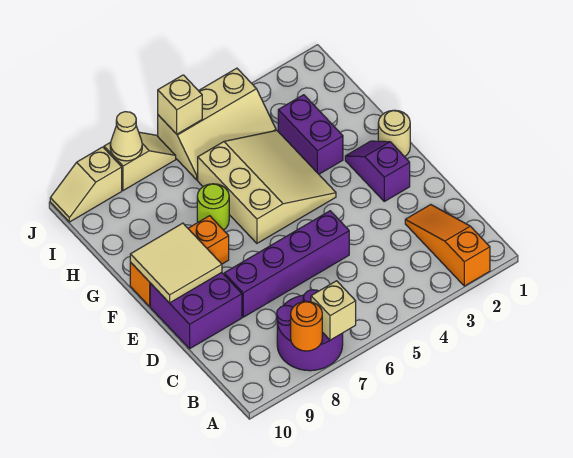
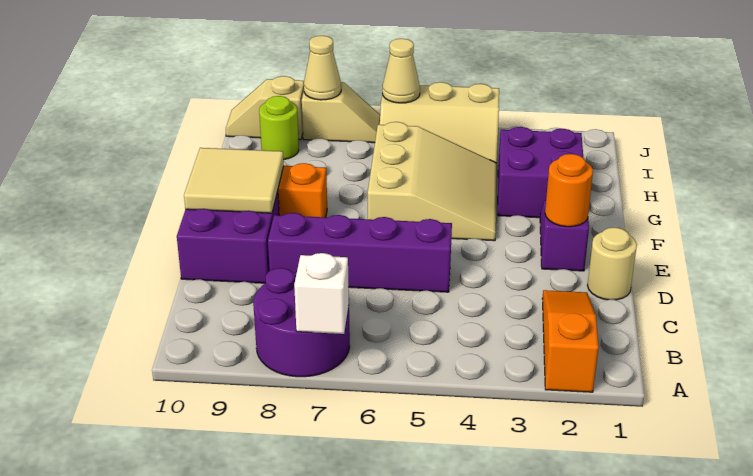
tan brick A7 level 2 -> white brick A7 level 2
orange round brick A8 level 2 -> orange round brick E2 level 2
tan round brick F1 level 1 -> tan round brick D1 level 1
purple brick G3:H3 level 1 -> purple brick G2:H3 level 1
lime round brick G7 level 1 -> lime round brick I9 level 1
tan brick J6 level 2 -> tan cone J6 level 2

